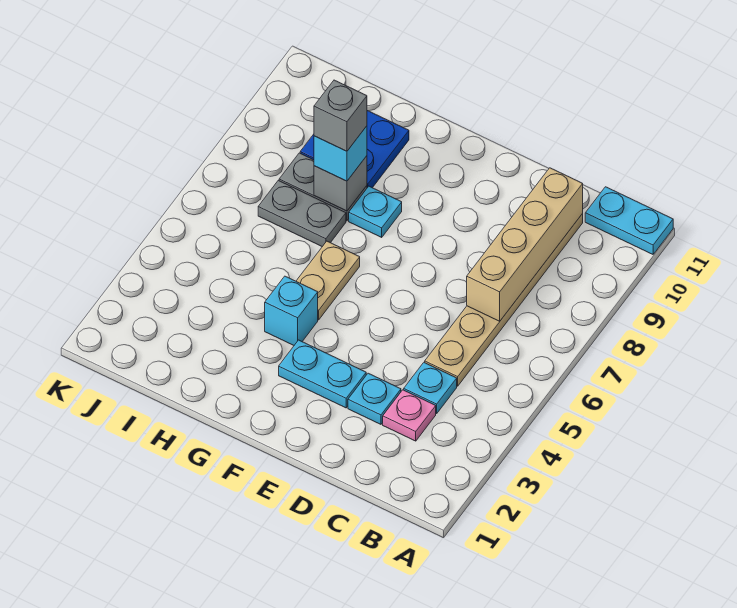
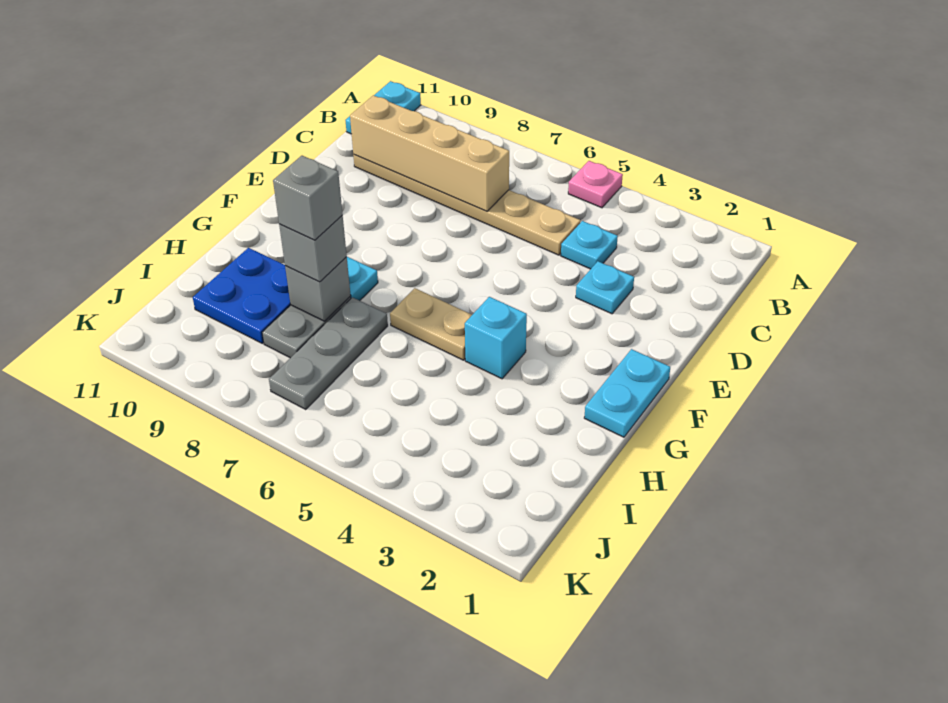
pink plate C3 level 1 -> pink plate A5 level 1
cyan plate E3:F3 level 1 -> cyan plate F1:G1 level 1
grey plate H7:I7 level 1 -> grey plate H7:J7 level 1
cyan brick H8 level 3 -> grey brick H8 level 3

